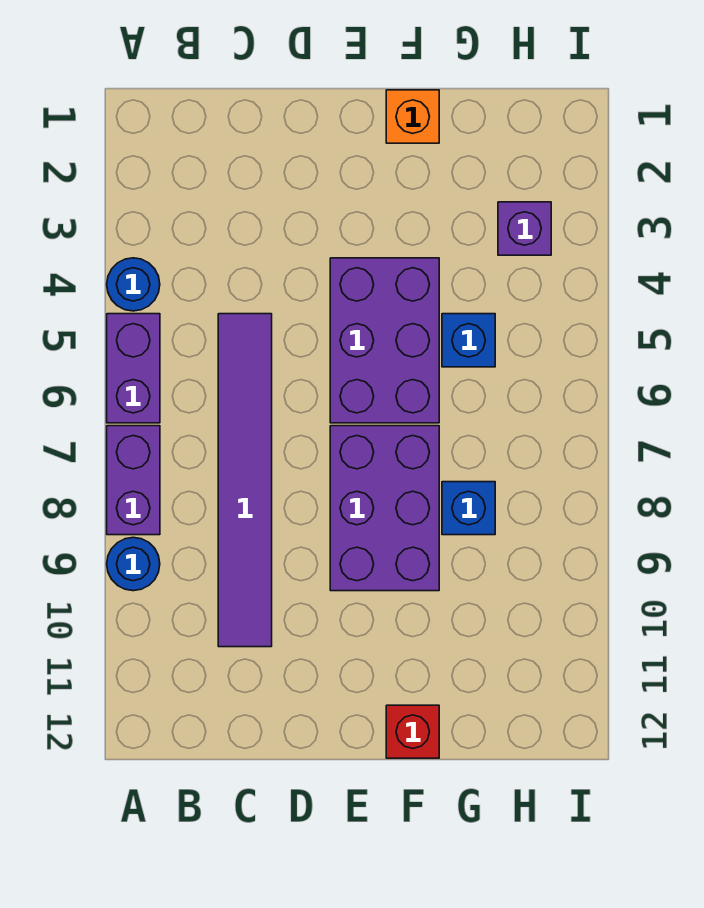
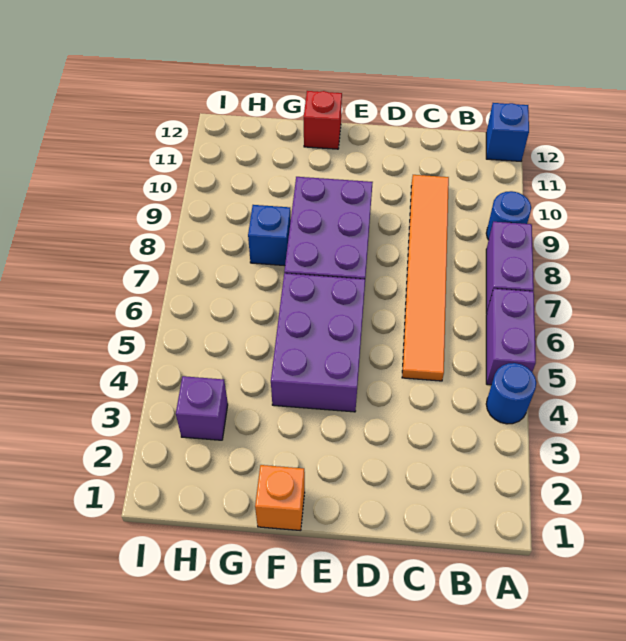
purple tile C5:C10 level 1 -> orange tile C5:C10 level 1
blue brick G5 level 1 -> blue brick A12 level 1

